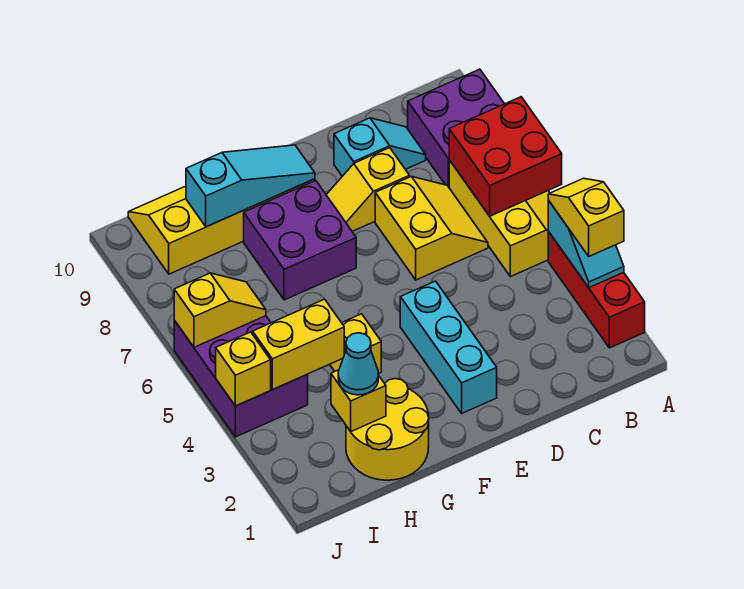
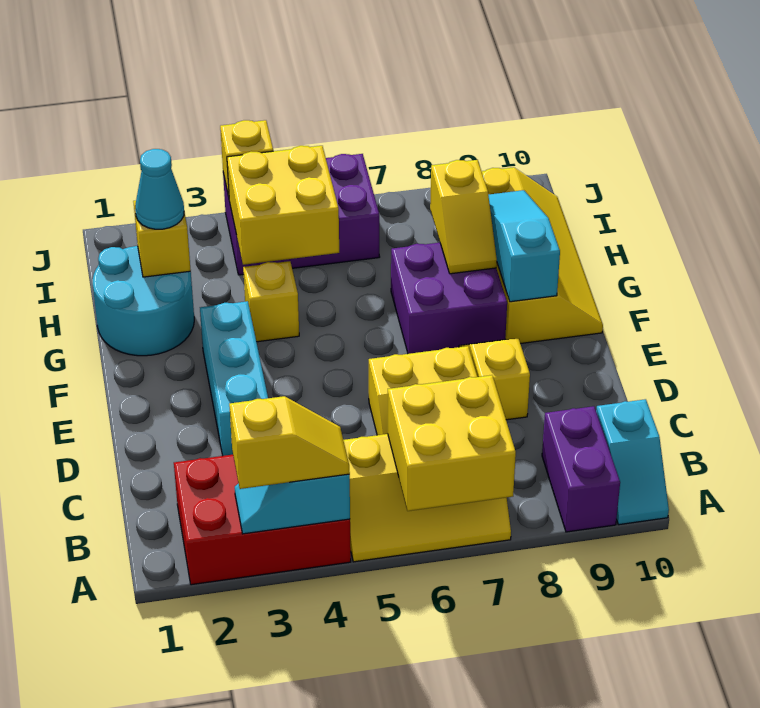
red brick A2:A4 level 1 -> red brick A2:B4 level 1
red brick A6:B7 level 2 -> yellow brick A6:B7 level 2
purple brick A8:B9 level 1 -> purple brick A9:B9 level 1
cyan slope C9:D9 level 1 top D -> cyan slope A10:B10 level 1 top B
cyan brick E2:E4 level 1 -> cyan brick D3:F3 level 1
cyan slope F9:H9 level 2 top H -> cyan slope F9:H9 level 2 top F
yellow round brick G1:H2 level 1 -> cyan round brick G1:H2 level 1
yellow brick H4:I4 level 2 -> yellow brick H4:I5 level 2
yellow slope I6:J6 level 2 top J -> yellow slope G8:H8 level 2 top H

